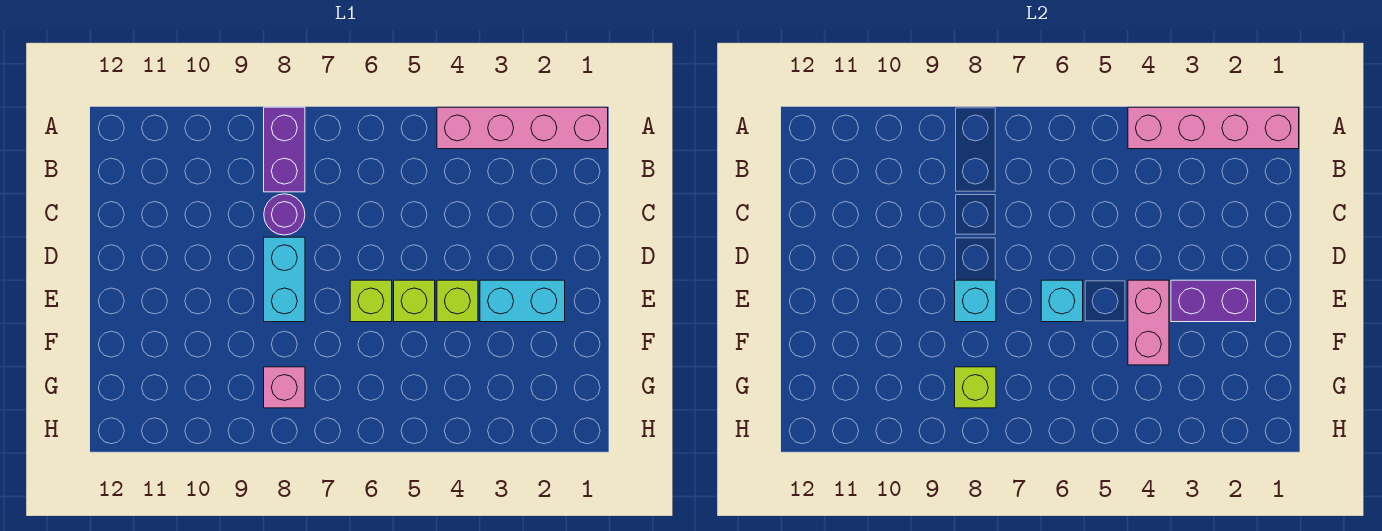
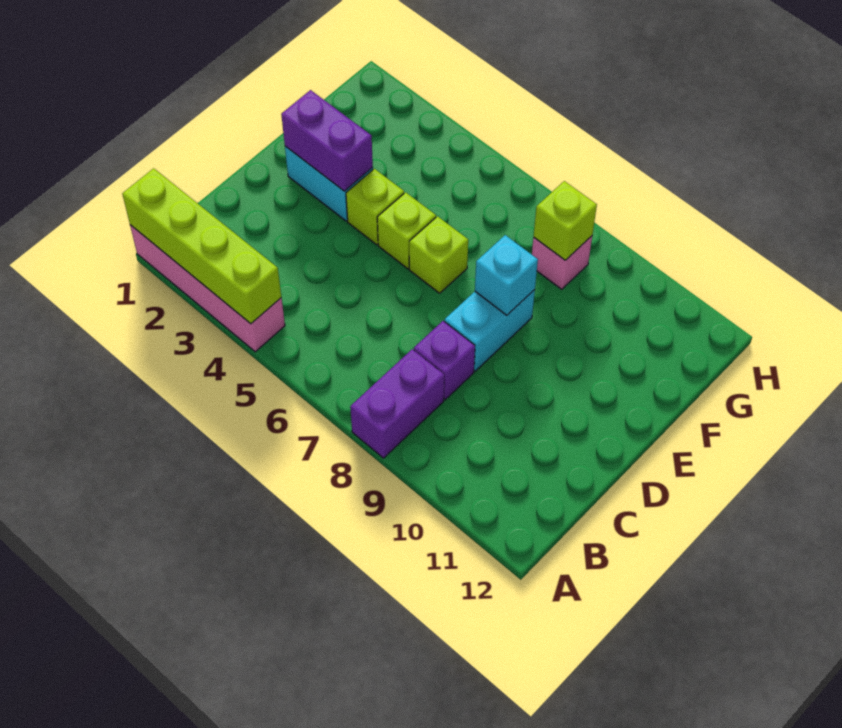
pink brick A1:A4 level 2 -> lime brick A1:A4 level 2
purple round brick C8 level 1 -> purple brick C8 level 1
pink brick E4:F4 level 2 -> none
cyan brick E6 level 2 -> none

